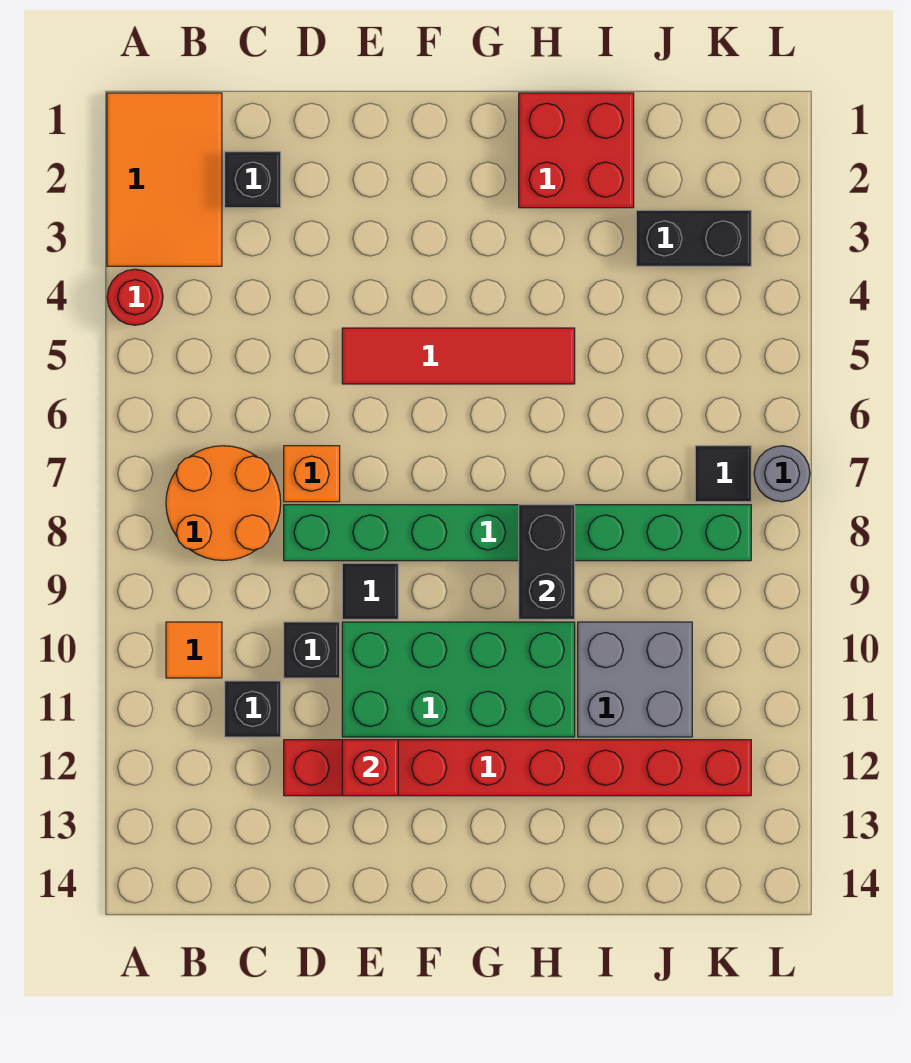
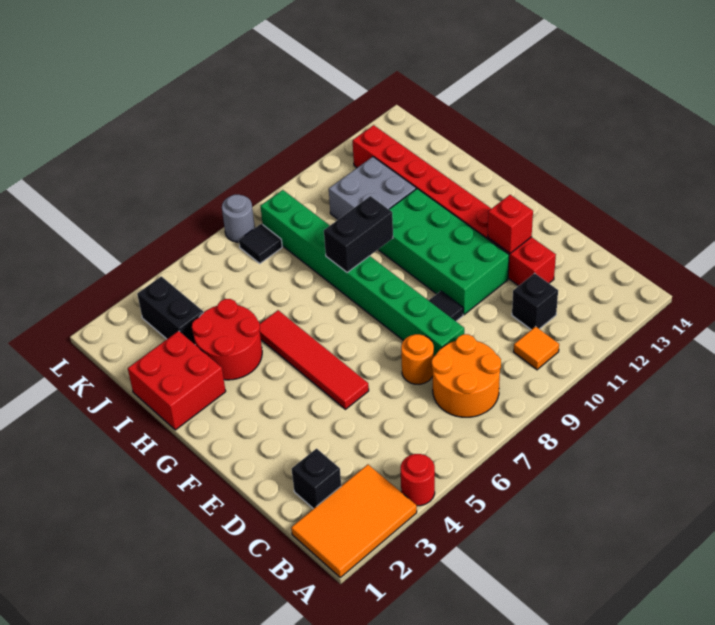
orange brick D7 level 1 -> orange round brick D7 level 1
black brick D10 level 1 -> none
none -> red round brick H3:I4 level 1

